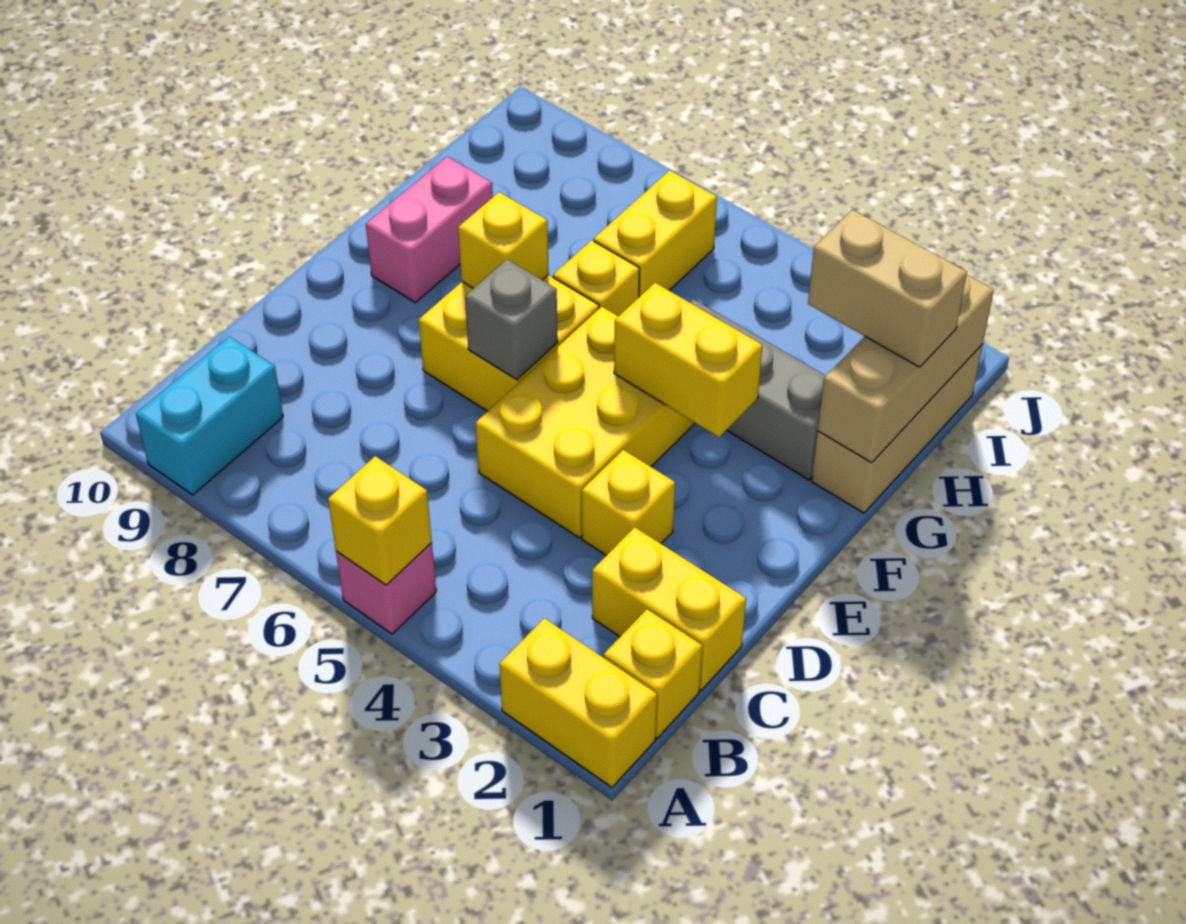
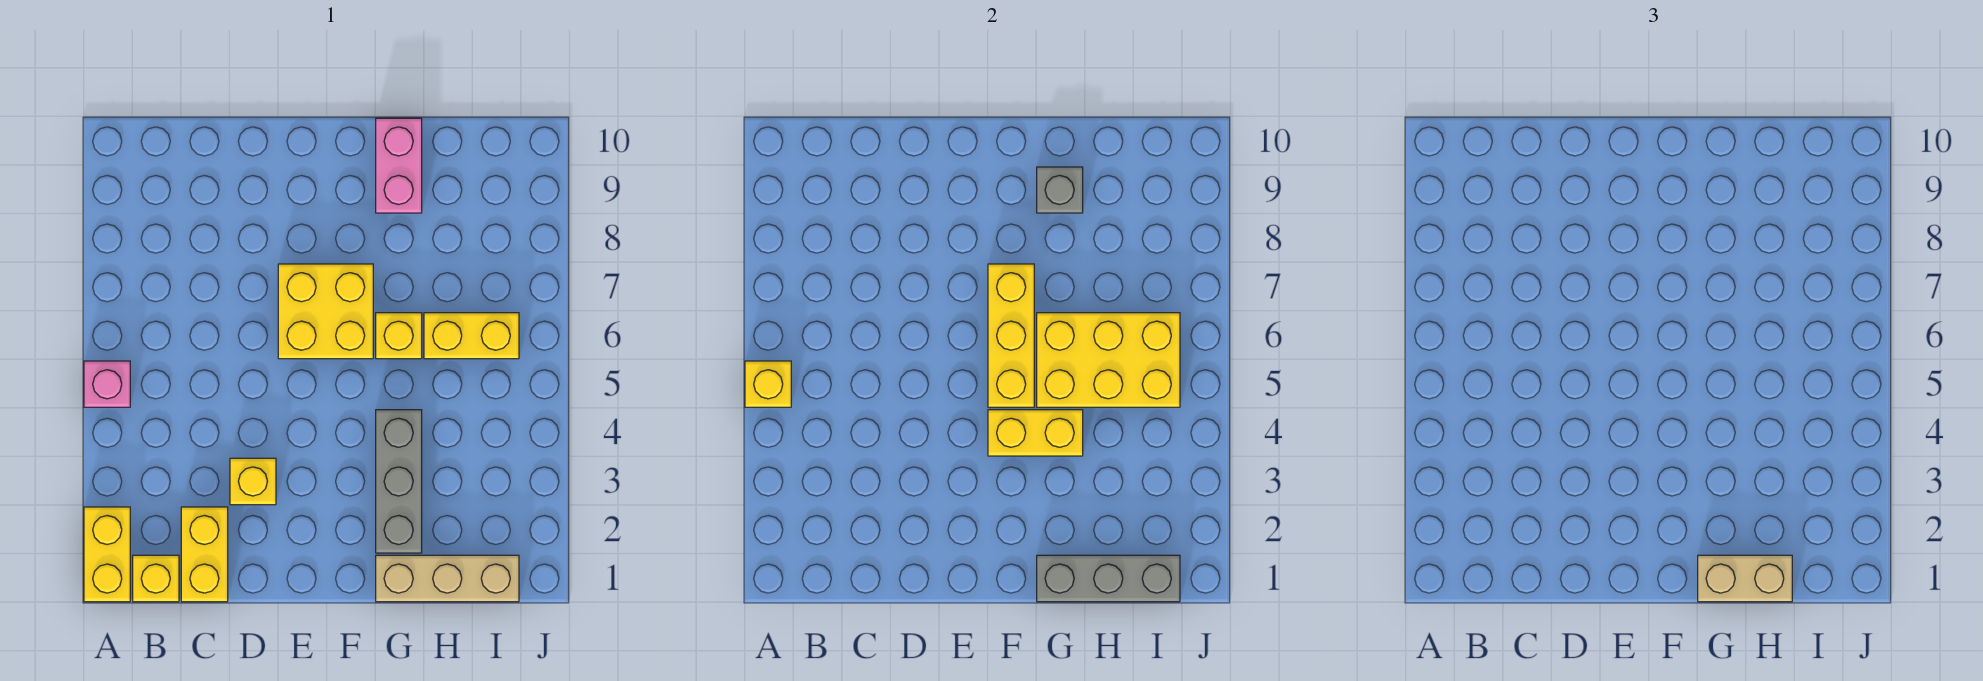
cyan brick A9:B9 level 1 -> none
yellow brick D4:F5 level 1 -> yellow brick G5:I6 level 2
grey brick E6 level 2 -> grey brick G9 level 2
yellow brick F3:F4 level 2 -> yellow brick F4:G4 level 2
yellow brick F7 level 2 -> yellow brick F5:F7 level 2
pink brick F9:G9 level 1 -> pink brick G9:G10 level 1
tan brick G1:I1 level 2 -> grey brick G1:I1 level 2
tan brick H1:H2 level 3 -> tan brick G1:H1 level 3

